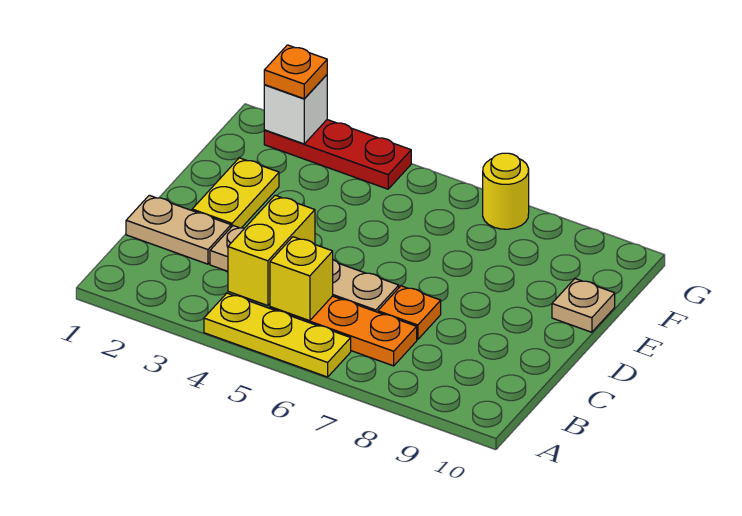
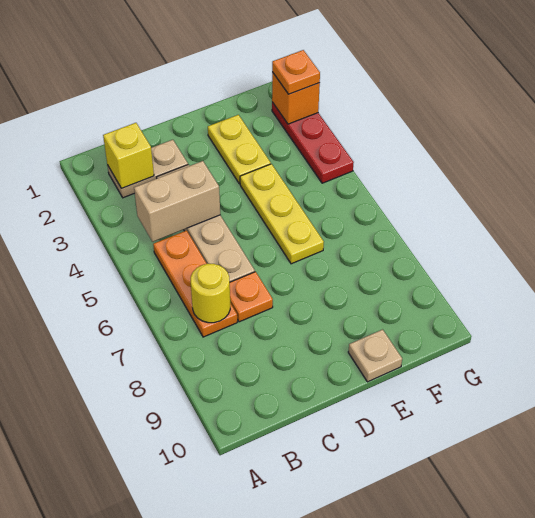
yellow plate A4:A6 level 1 -> yellow plate E4:E6 level 1
yellow brick B4:C4 level 2 -> tan brick B4:C4 level 2
yellow brick B5 level 2 -> yellow brick B2 level 2
tan plate C1:C2 level 1 -> tan plate B2:C2 level 1
yellow plate D2:E2 level 1 -> yellow plate E2:E3 level 1
white brick G2 level 2 -> orange brick G2 level 2
yellow round brick G7 level 1 -> yellow round brick B7 level 2

